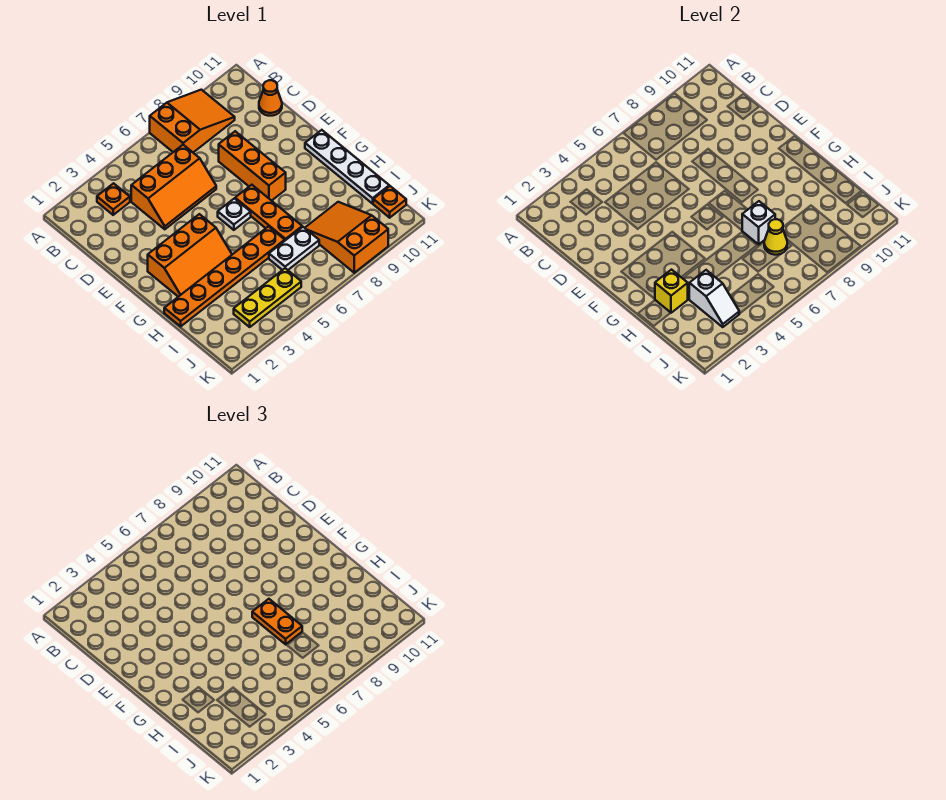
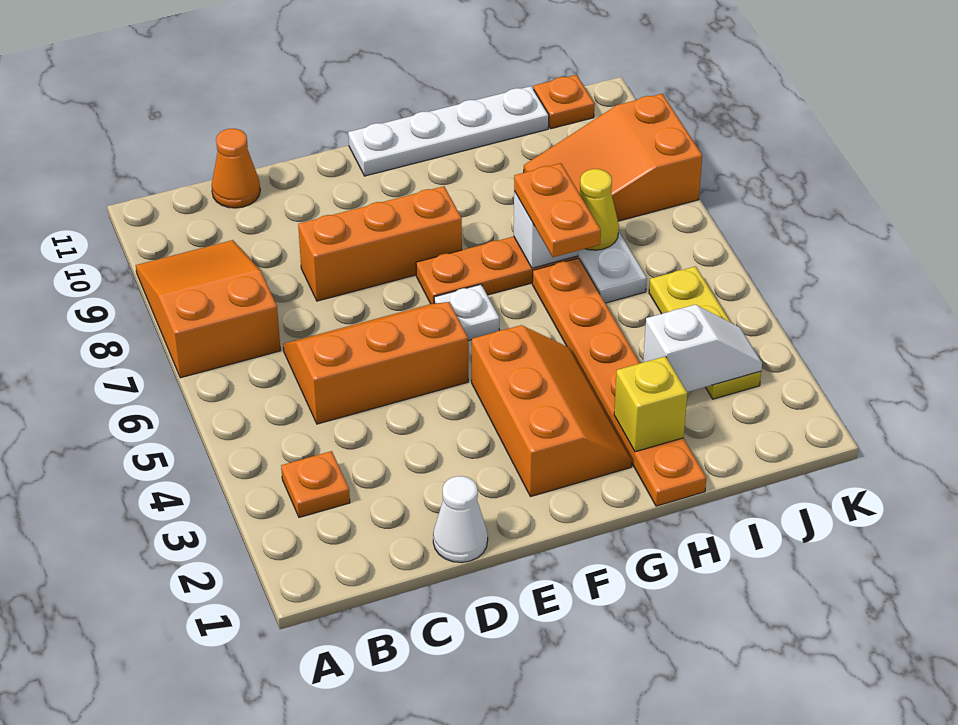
orange slope C4:D6 level 1 top C -> orange slope C5:E6 level 1 top 5
none -> white cone D1 level 1
orange plate G7:H7 level 3 -> orange plate H6:H7 level 3

